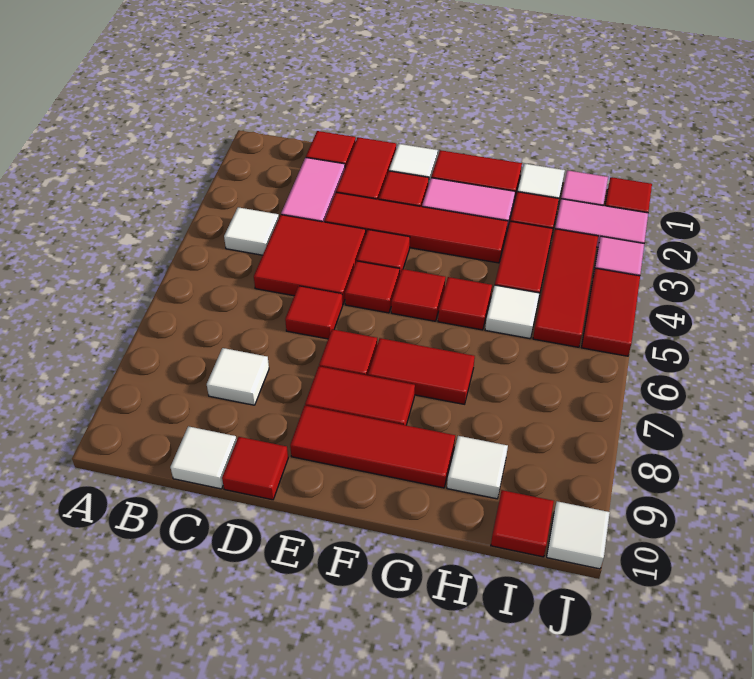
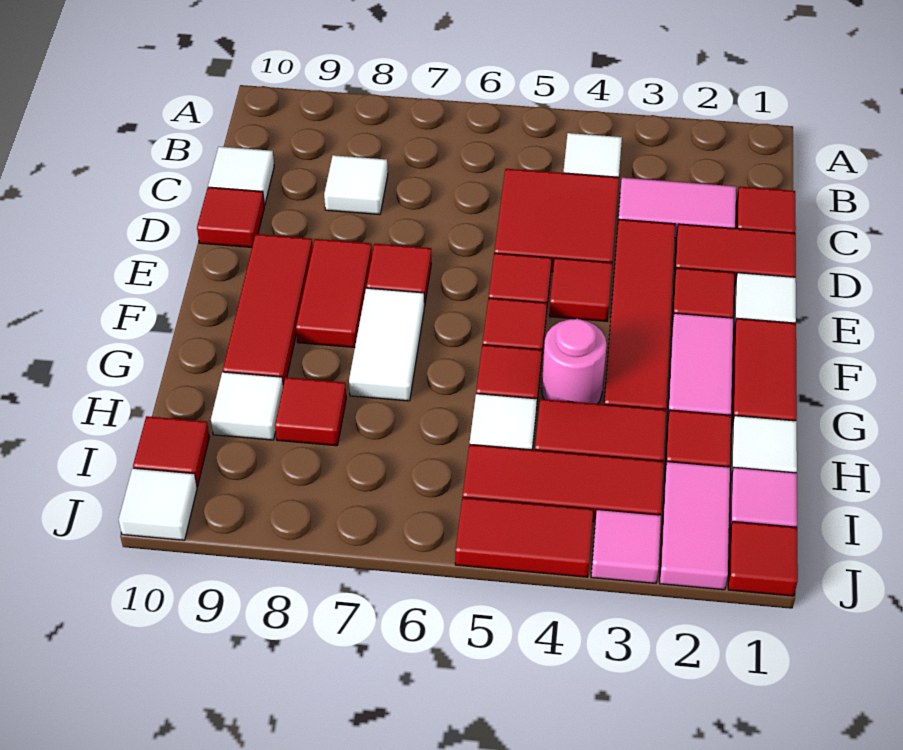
red tile D6 level 1 -> red tile H8 level 1
red tile F7:G7 level 1 -> white tile F7:G7 level 1
none -> pink round brick G4 level 1

